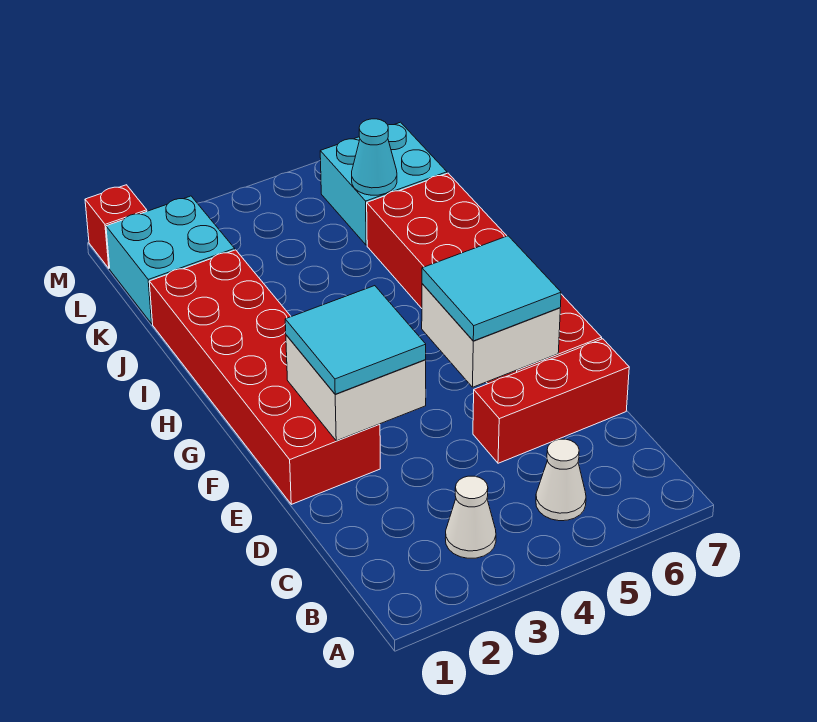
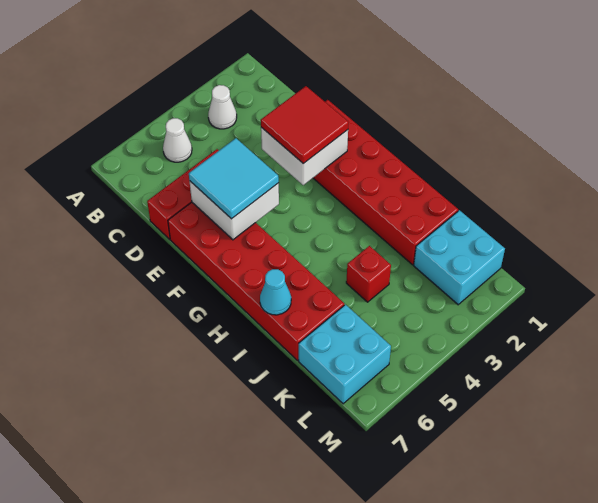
cyan tile E2:F3 level 3 -> red tile E2:F3 level 3
cyan cone K6 level 2 -> cyan cone I7 level 2
red brick M1 level 1 -> red brick J4 level 1

